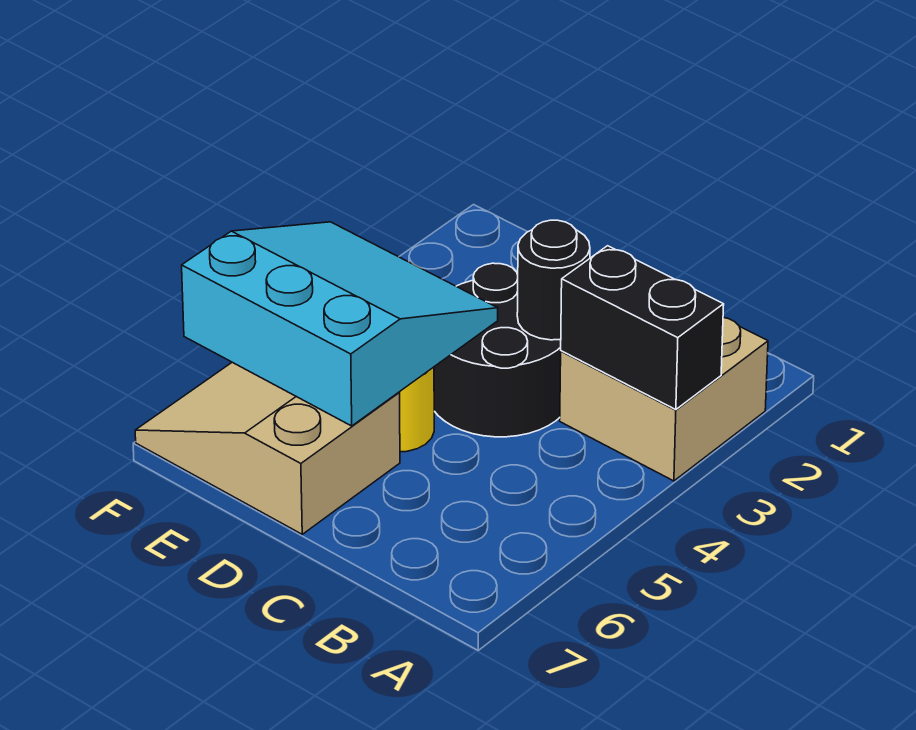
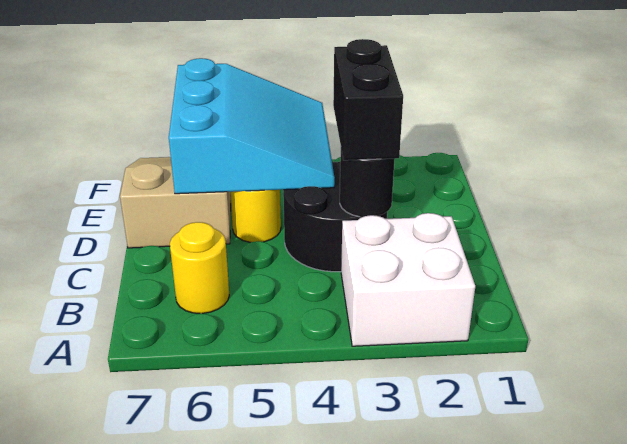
tan brick A2:B3 level 1 -> white brick A2:B3 level 1
black brick A3:B3 level 2 -> black brick C3:D3 level 3
none -> yellow round brick B6 level 1

